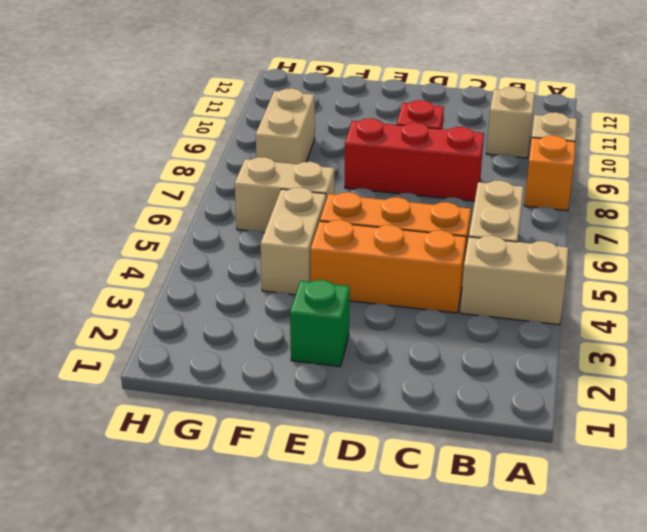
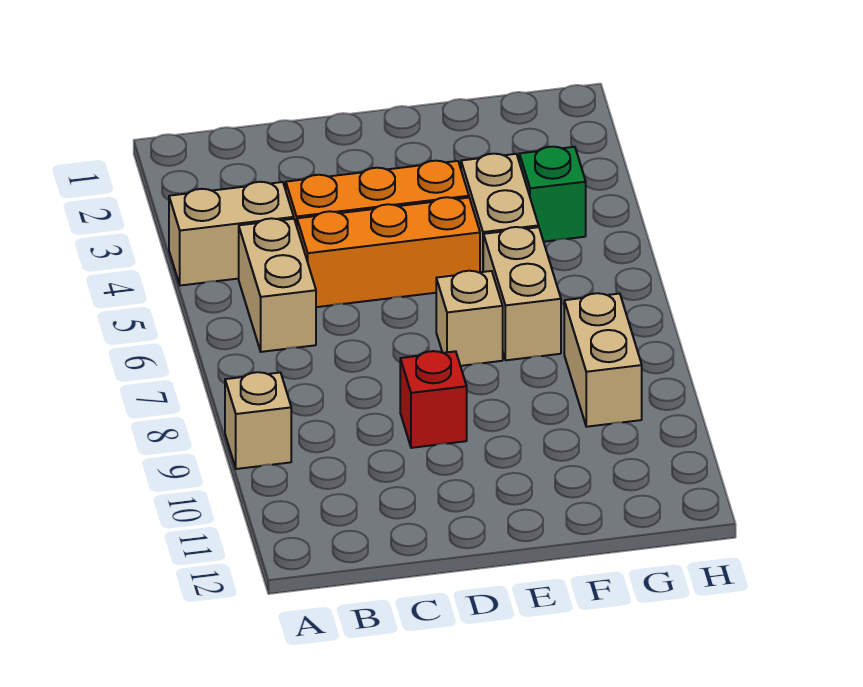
orange brick A8 level 1 -> none
tan brick B10 level 1 -> tan brick E7 level 1
red brick C8:E8 level 1 -> none
green brick E2 level 1 -> green brick G4 level 1
tan brick F6:G6 level 1 -> tan brick F6:F7 level 1

